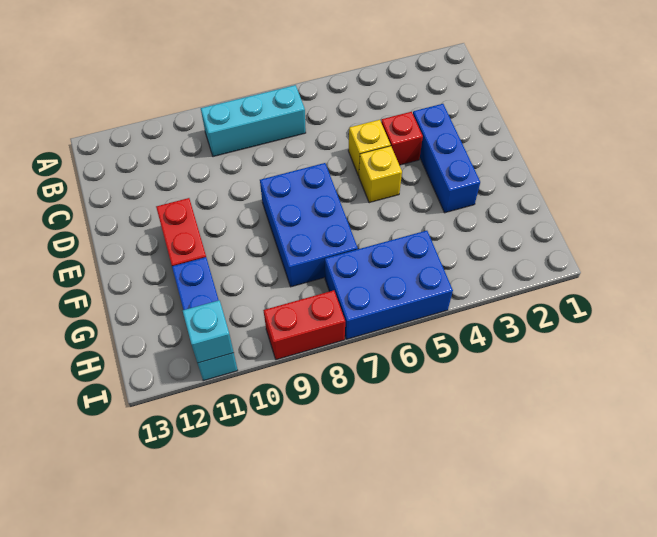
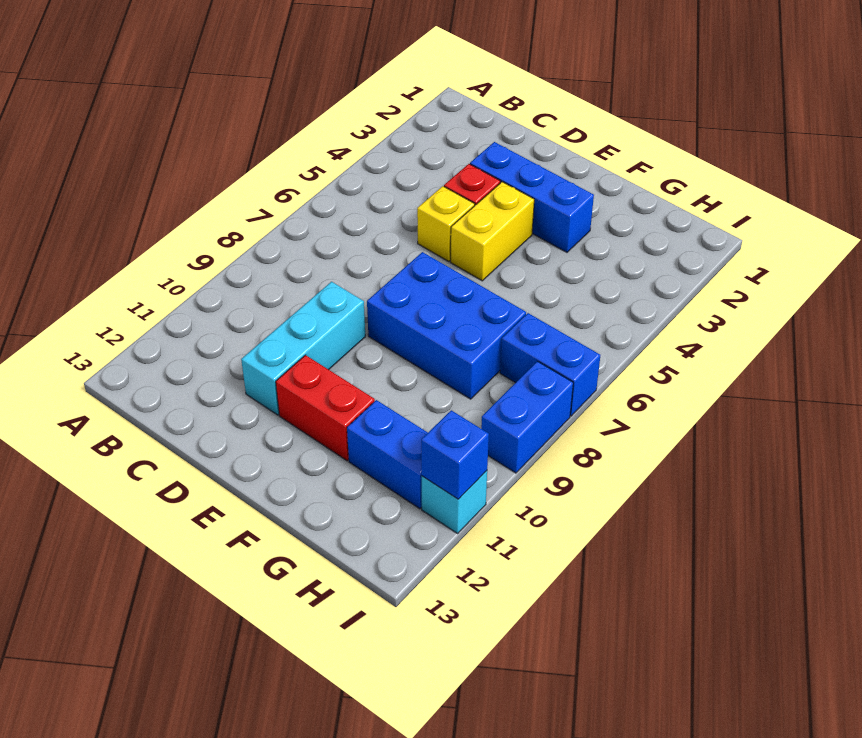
cyan brick B7:B9 level 1 -> cyan brick D9:D11 level 1
yellow brick E5 level 1 -> yellow brick E4:E5 level 1
blue brick H5:I7 level 1 -> blue brick H7:I7 level 1
red brick I8:I9 level 1 -> blue brick I8:I9 level 1
cyan brick I11 level 2 -> blue brick I11 level 2

